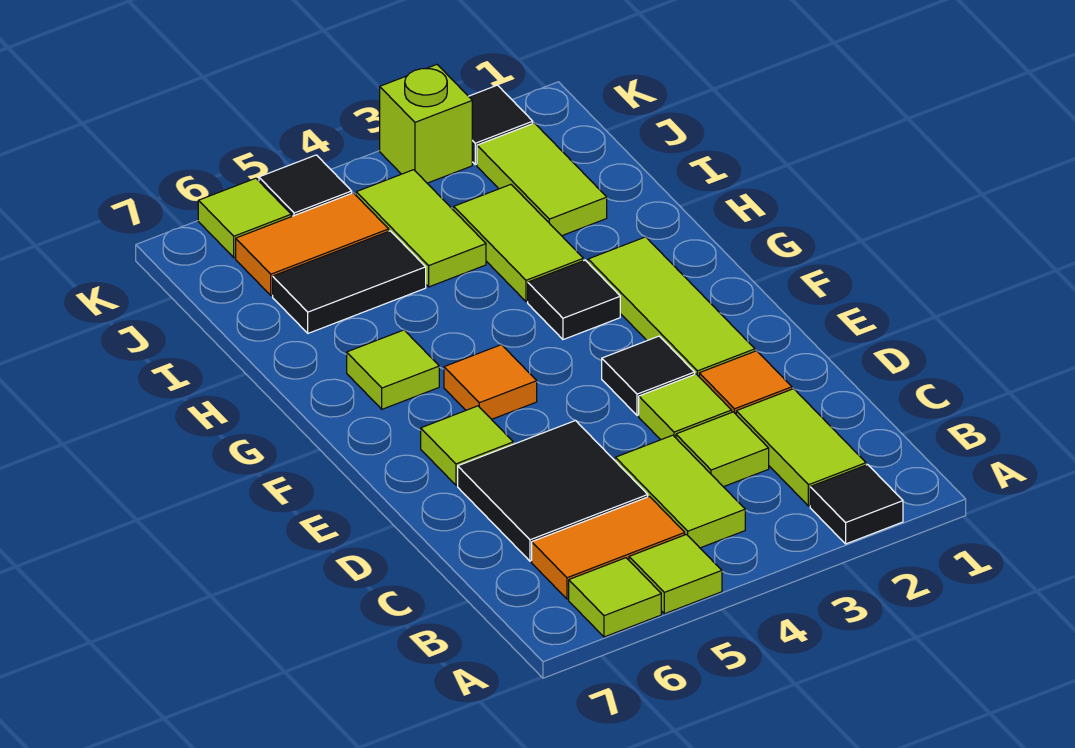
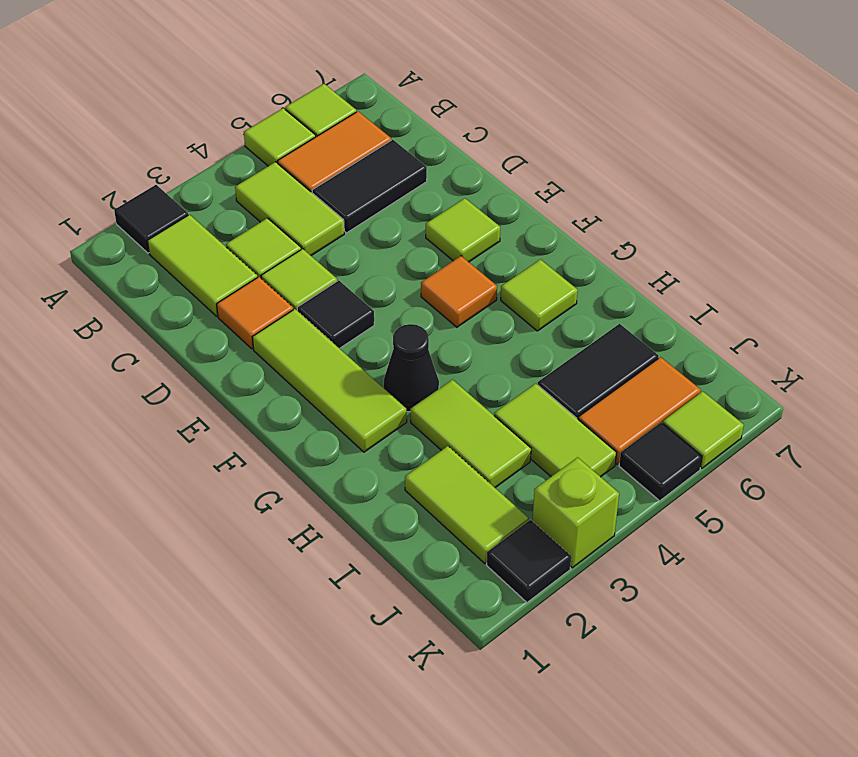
black tile C5:D6 level 1 -> black tile C5:C6 level 1
black tile G3 level 1 -> black cone G3 level 1

